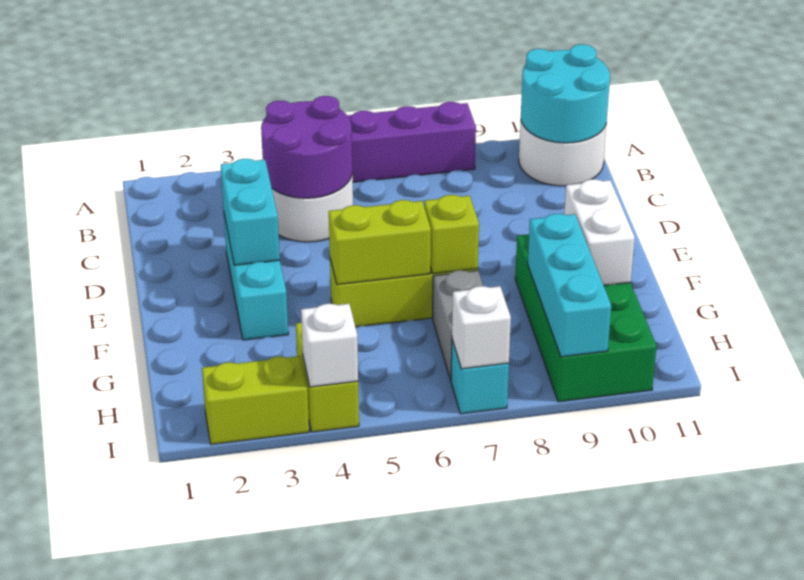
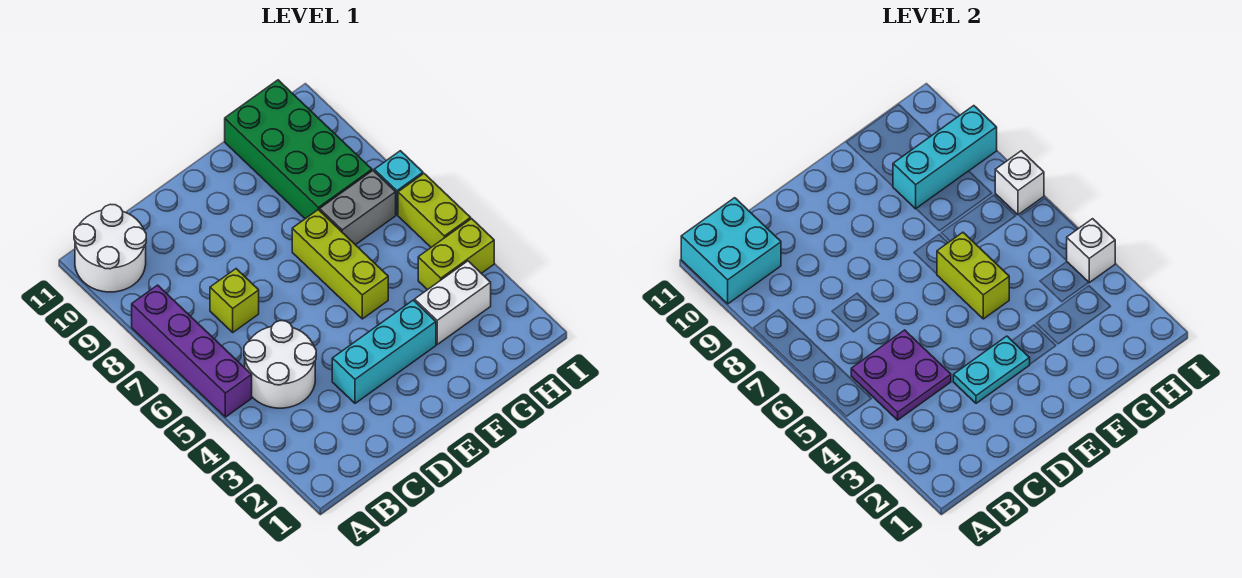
cyan round brick A10:B11 level 2 -> cyan brick A10:B11 level 2
purple round brick B4:C5 level 2 -> purple plate B4:C5 level 2
cyan brick D3:E3 level 2 -> cyan plate D3:E3 level 2
lime brick F7 level 2 -> lime brick C7 level 1
green brick F9:I10 level 1 -> green brick G8:H11 level 1
white brick F10:G10 level 2 -> white brick G3:H3 level 1
lime brick I2:I3 level 1 -> lime brick I5:I6 level 1

